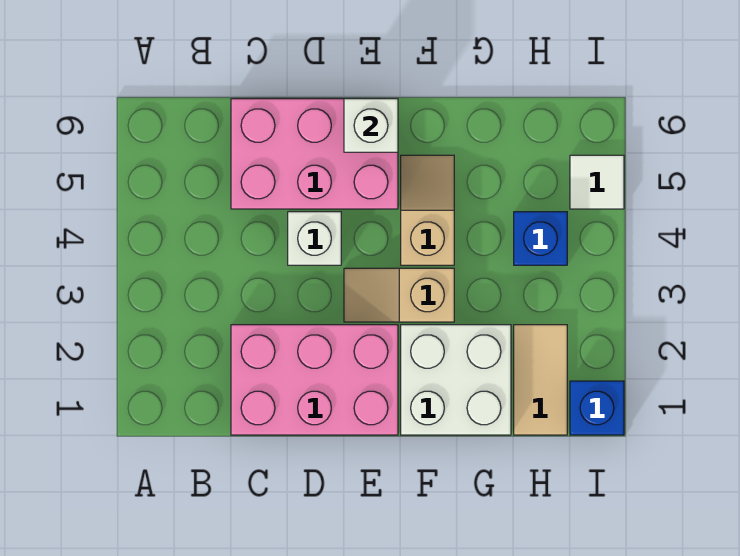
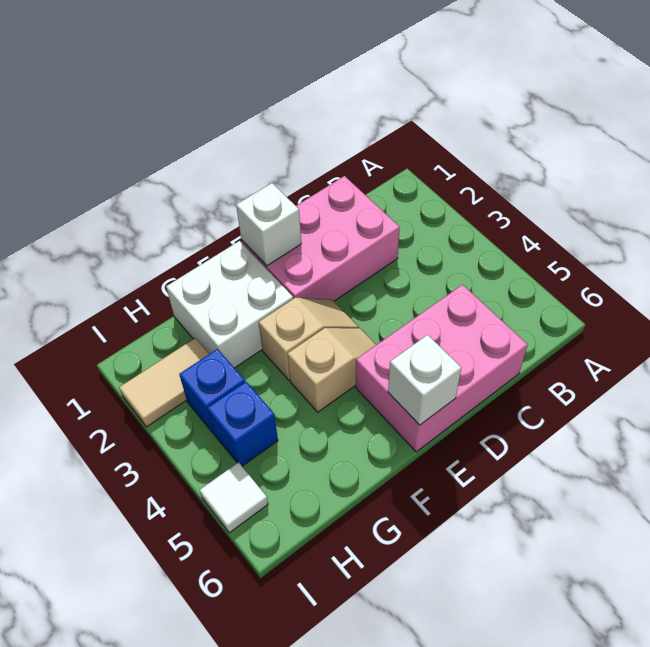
white brick D4 level 1 -> white brick E1 level 2
tan slope F4:F5 level 1 top 4 -> tan slope E4:F4 level 1 top F
tan tile H1:H2 level 1 -> tan tile H2:I2 level 1
blue brick I1 level 1 -> blue brick H3 level 1

